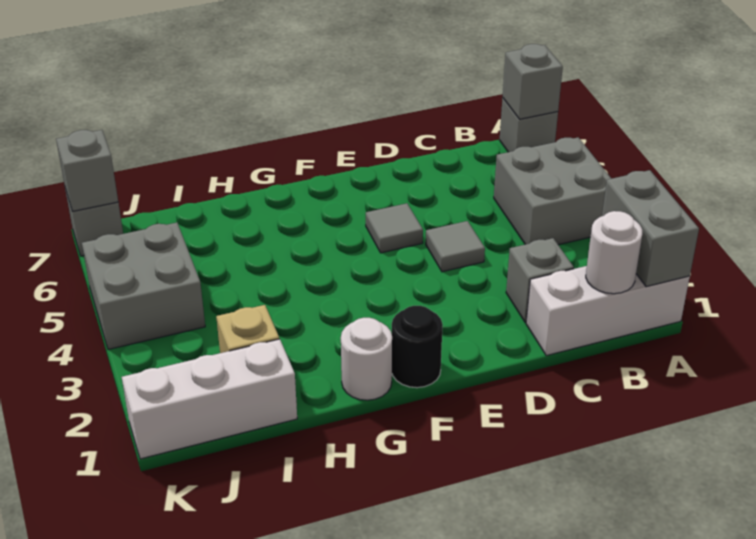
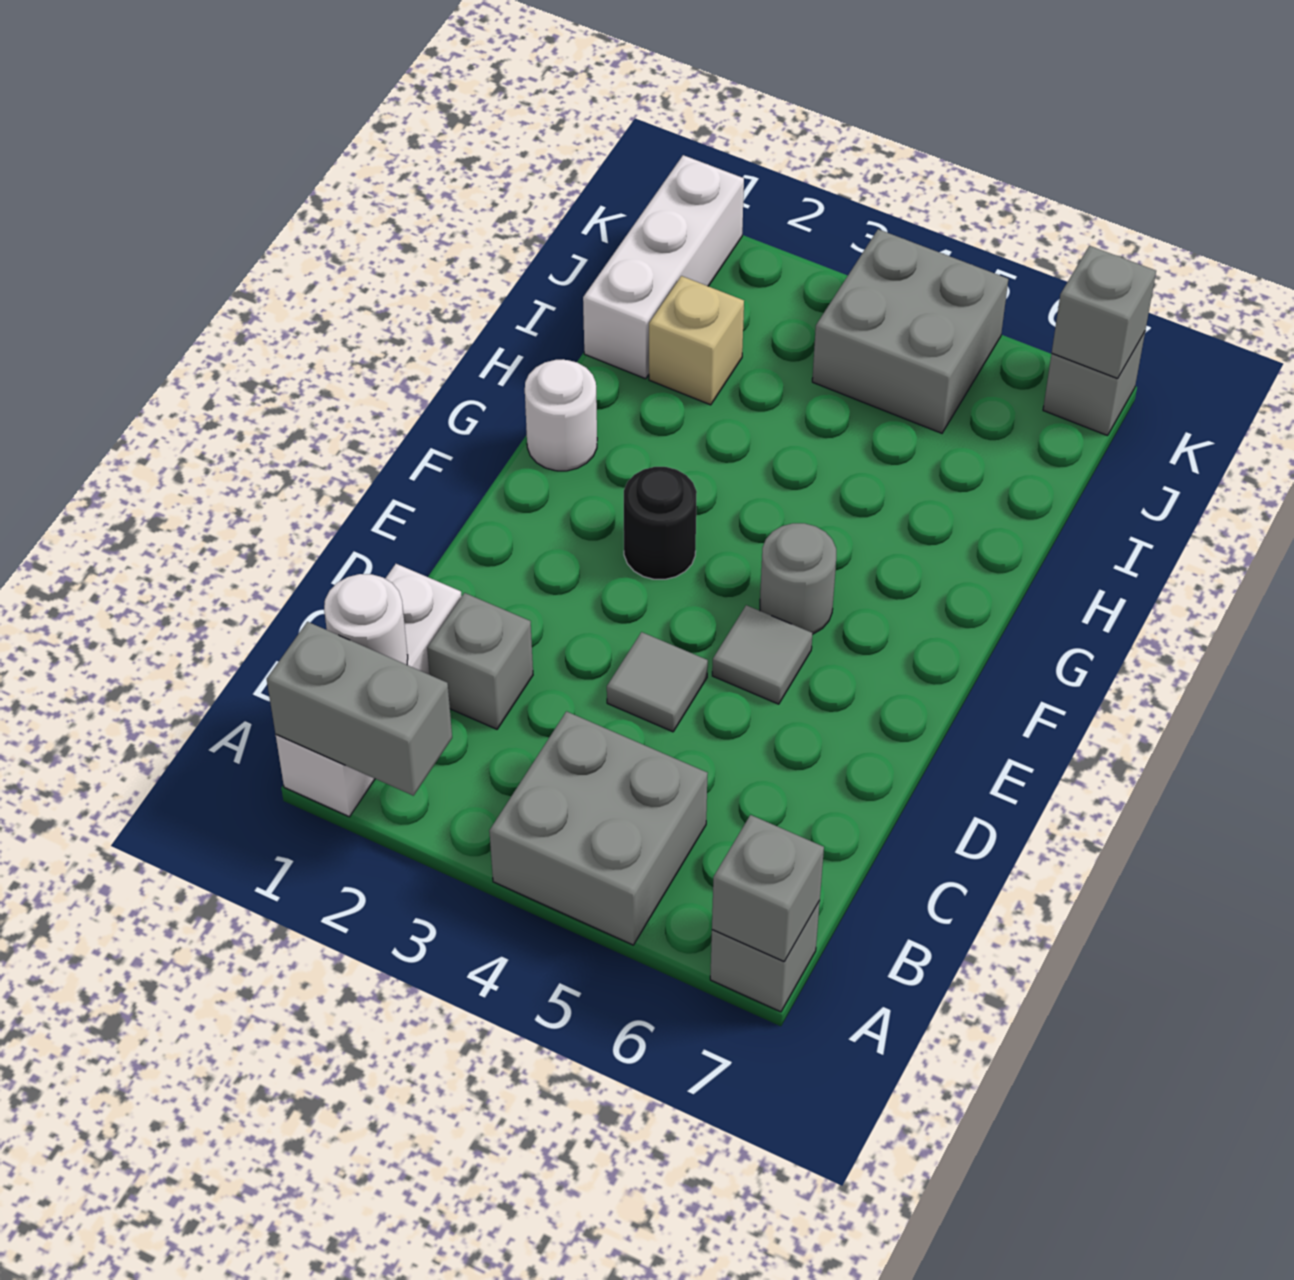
black round brick F1 level 1 -> black round brick F3 level 1
none -> grey round brick F5 level 1

